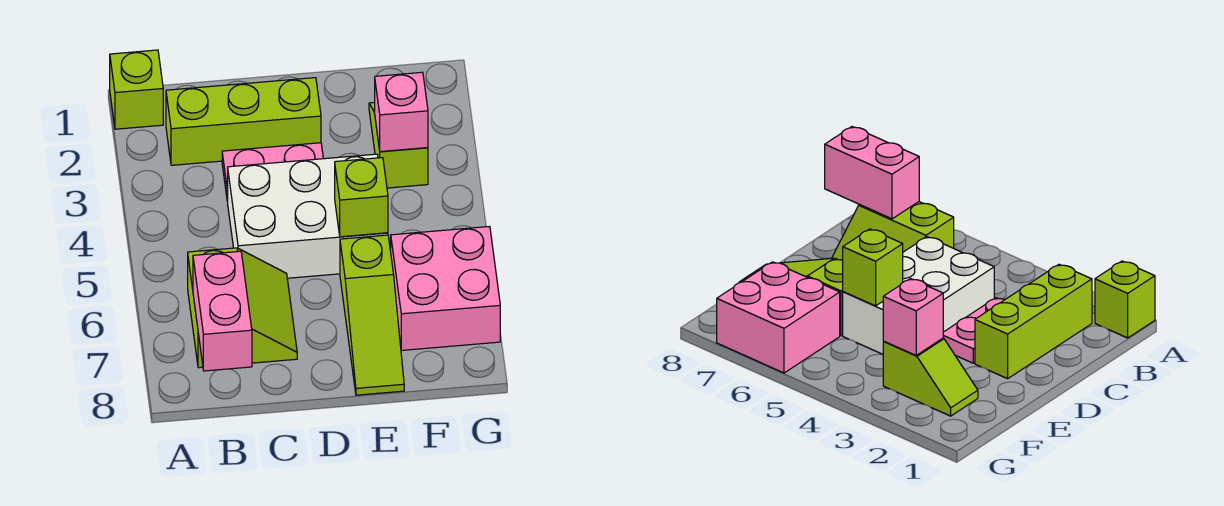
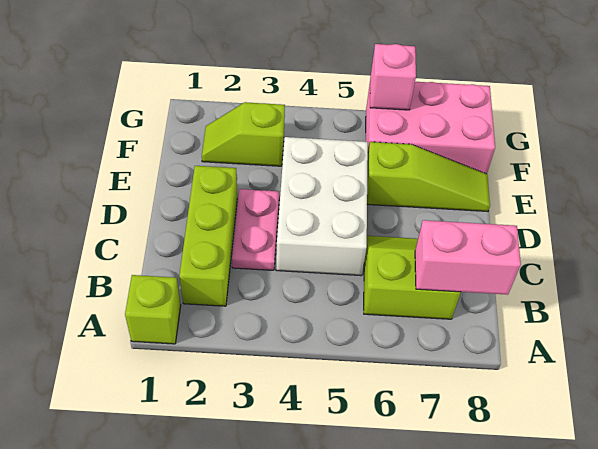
lime brick E5 level 2 -> none
pink brick F3 level 2 -> pink brick G6 level 2
pink brick F6:G7 level 1 -> pink brick F6:G8 level 1

